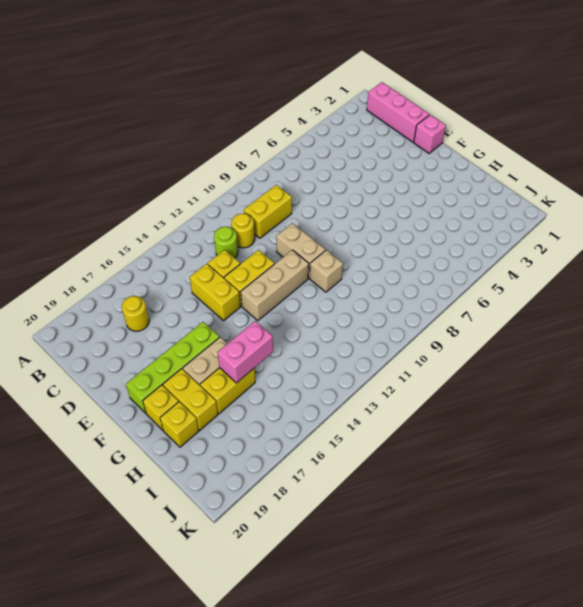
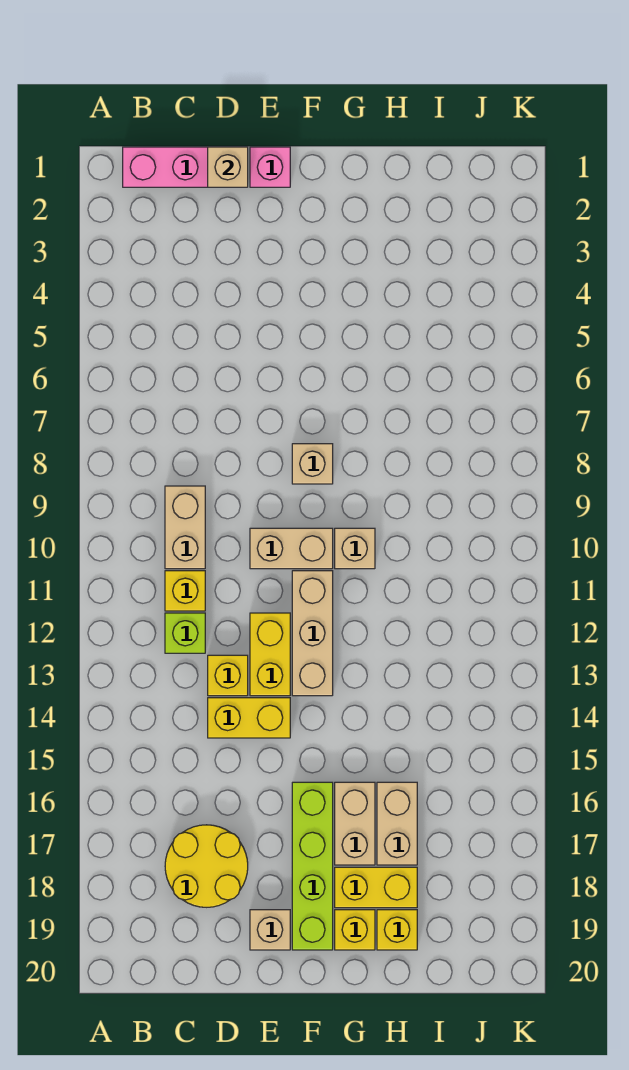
yellow brick C9:C10 level 1 -> tan brick C9:C10 level 1
yellow round brick C11 level 1 -> yellow brick C11 level 1
lime round brick C12 level 1 -> lime brick C12 level 1
yellow round brick C17 level 1 -> yellow round brick C17:D18 level 1
none -> tan brick D1 level 2
none -> tan brick E19 level 1
none -> tan brick F8 level 1
pink brick H15:H16 level 2 -> none
yellow brick H16:H17 level 1 -> tan brick H16:H17 level 1

